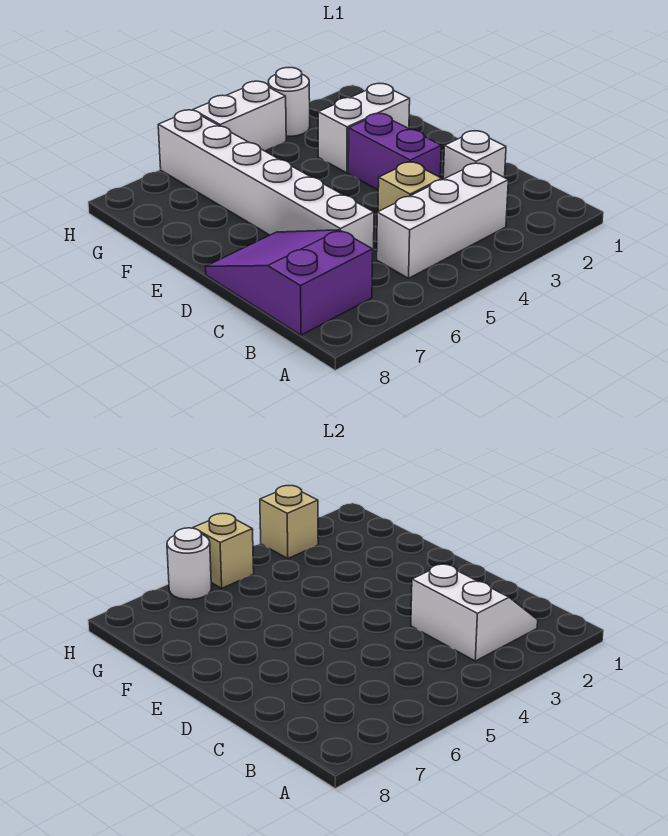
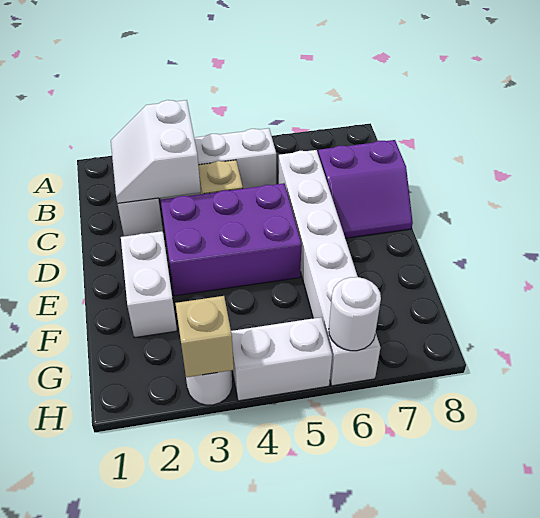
purple slope B7:D8 level 1 top B -> purple slope C7:D8 level 1 top C
purple brick D3:E3 level 1 -> purple brick D3:E5 level 1
white brick F2:F3 level 1 -> white brick E2:F2 level 1
tan brick H5 level 2 -> none

